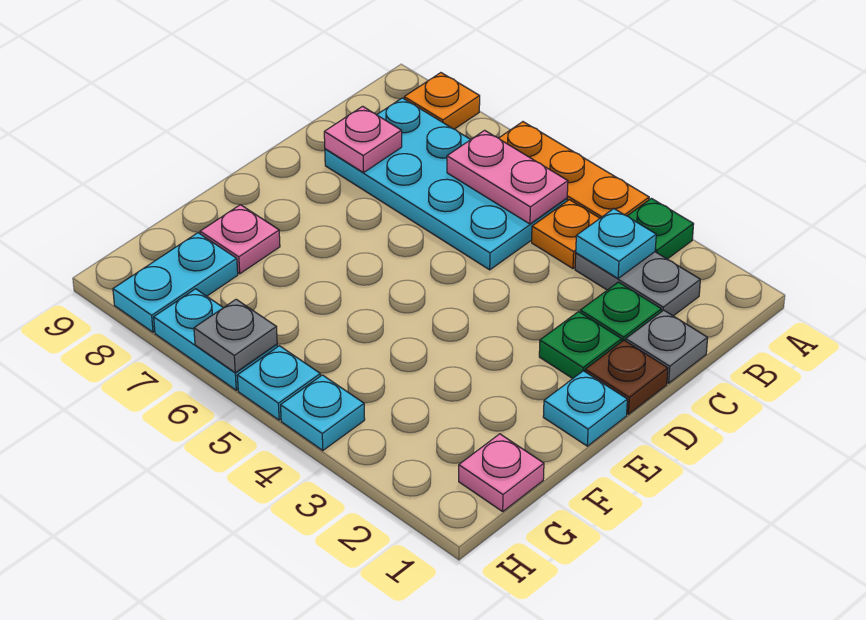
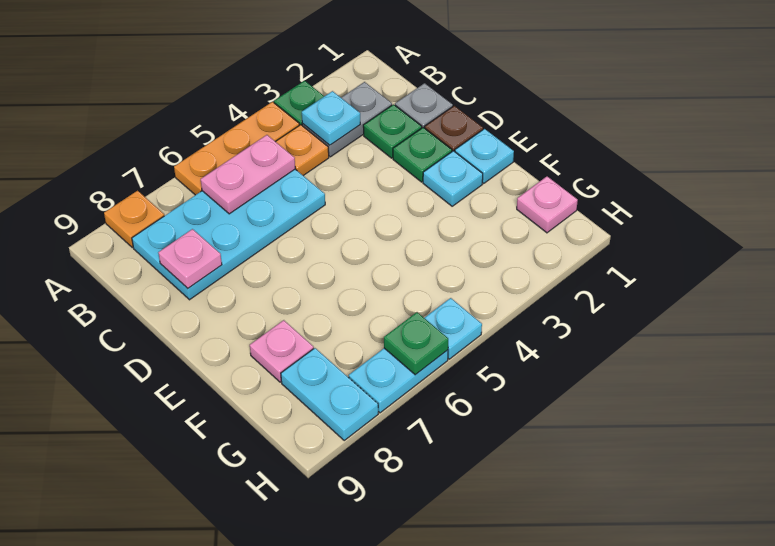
cyan plate H4 level 1 -> cyan plate E2 level 1
grey plate H6 level 2 -> green plate H6 level 2

